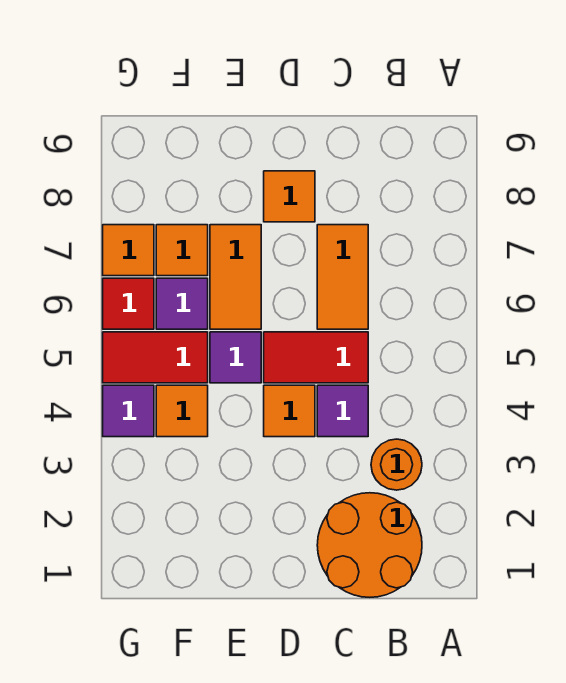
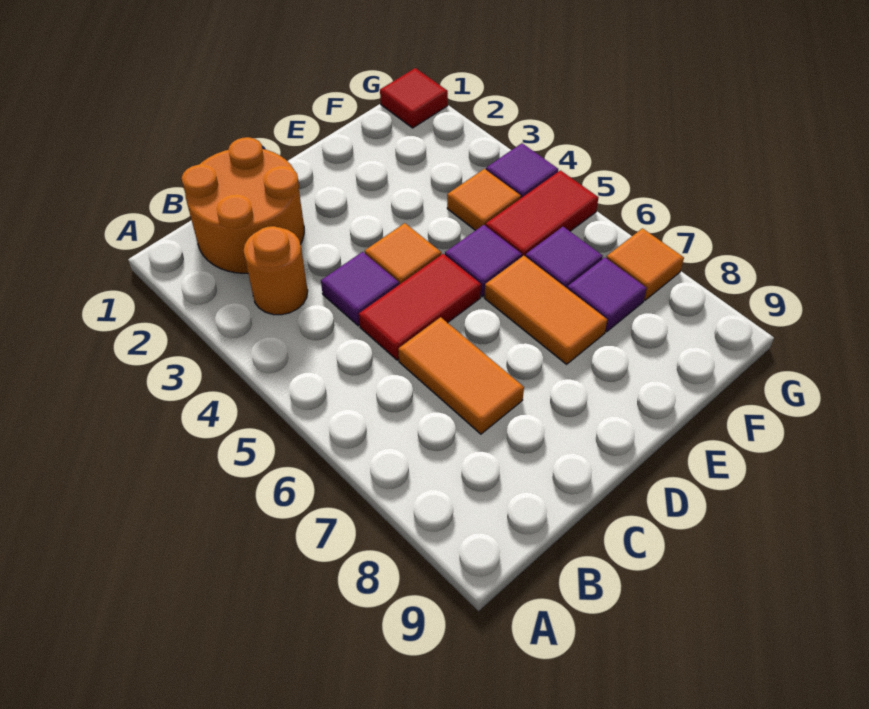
orange tile D8 level 1 -> none
orange tile F7 level 1 -> purple tile F7 level 1
red tile G6 level 1 -> red tile G1 level 1

